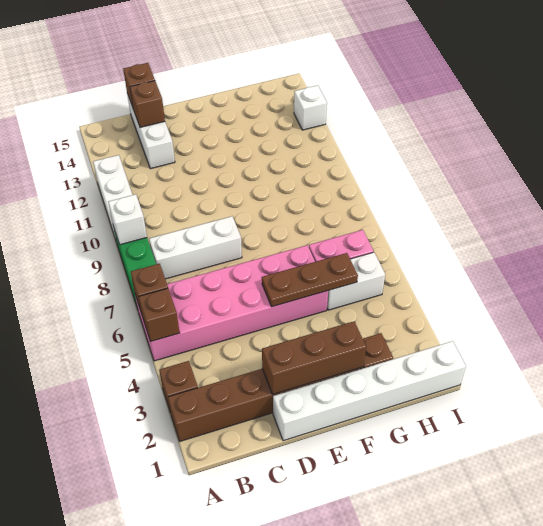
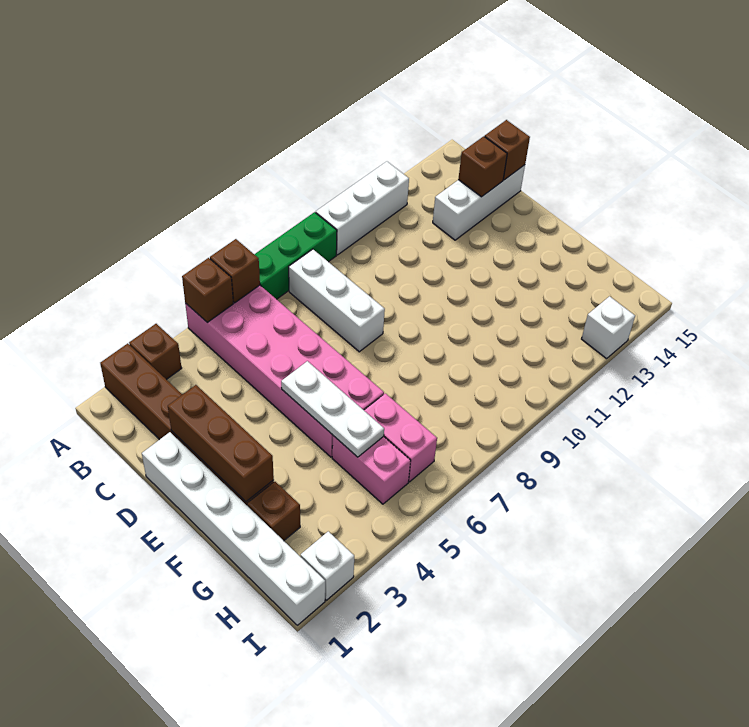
white brick A9 level 2 -> white brick I2 level 1
brown plate E5:G5 level 2 -> white plate E5:G5 level 2
white brick G5:H5 level 1 -> pink brick G5:H5 level 1

